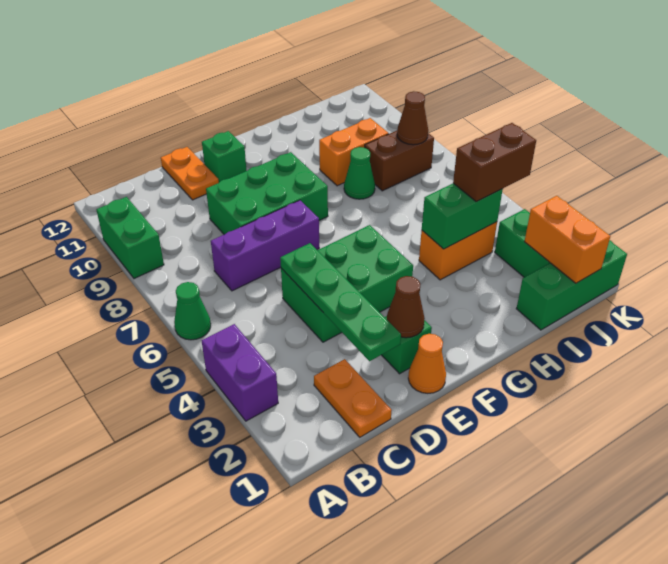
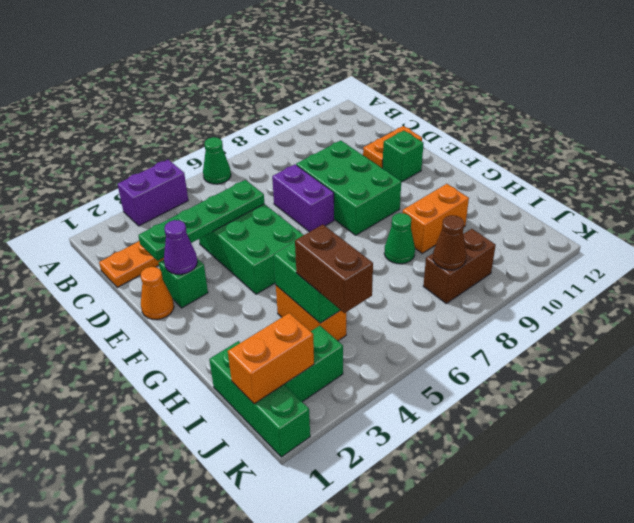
green brick A9:A10 level 1 -> none
purple brick C7:E7 level 1 -> purple brick D7:E7 level 1
brown cone E2 level 2 -> purple cone E2 level 2
orange brick H9:I9 level 1 -> orange brick H9:H10 level 1
brown brick I8:J8 level 1 -> brown brick J8:J9 level 1

